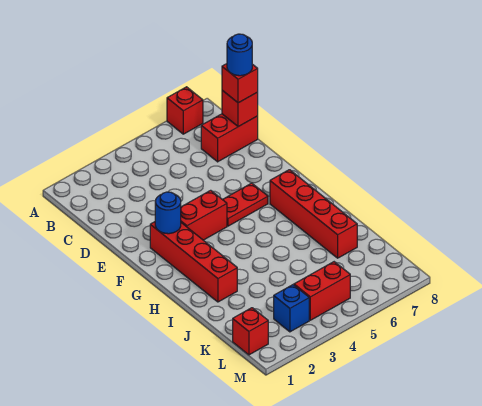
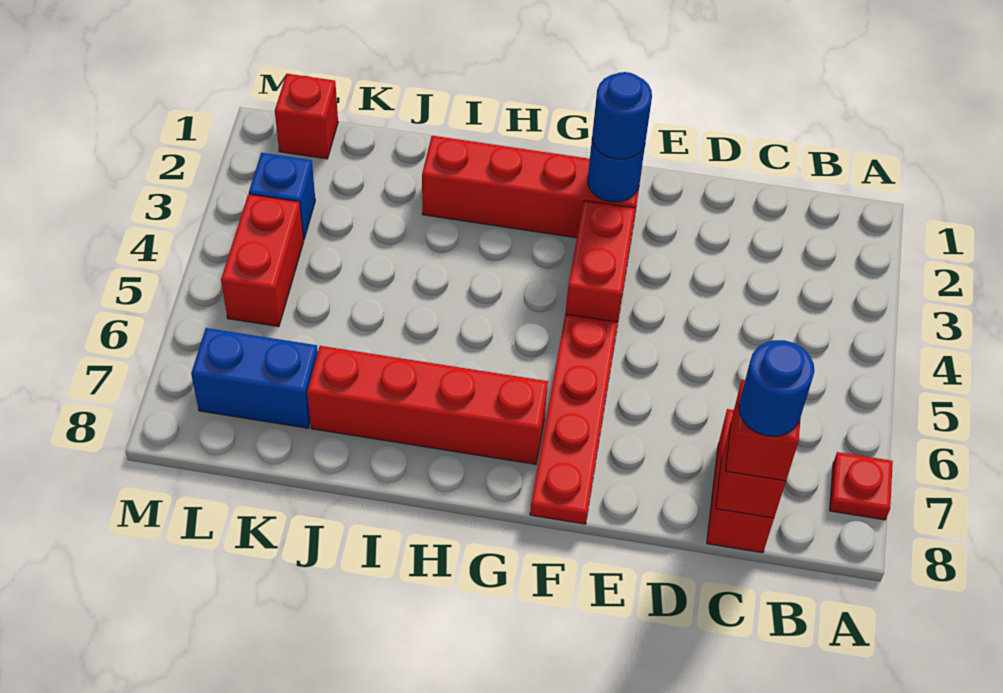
red brick A7 level 1 -> red plate A7 level 1
none -> blue round brick F2 level 3
red plate F5:F6 level 1 -> red plate F5:F8 level 1
none -> blue brick K7:L7 level 1

